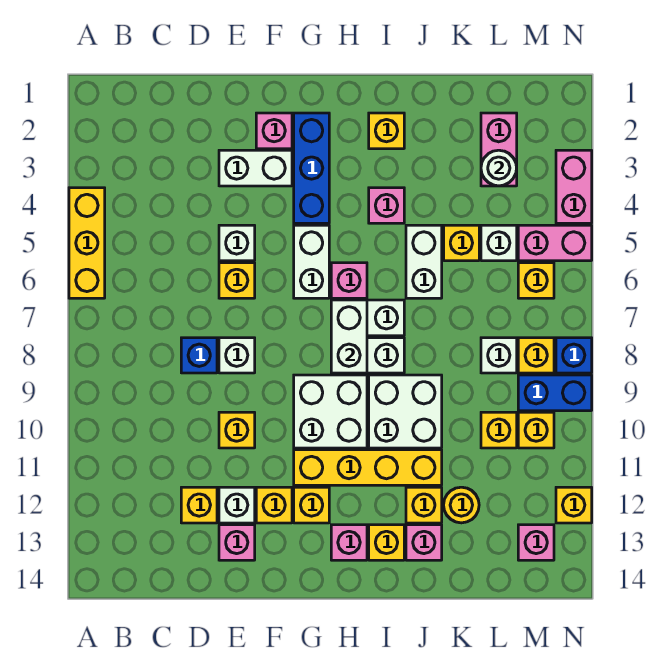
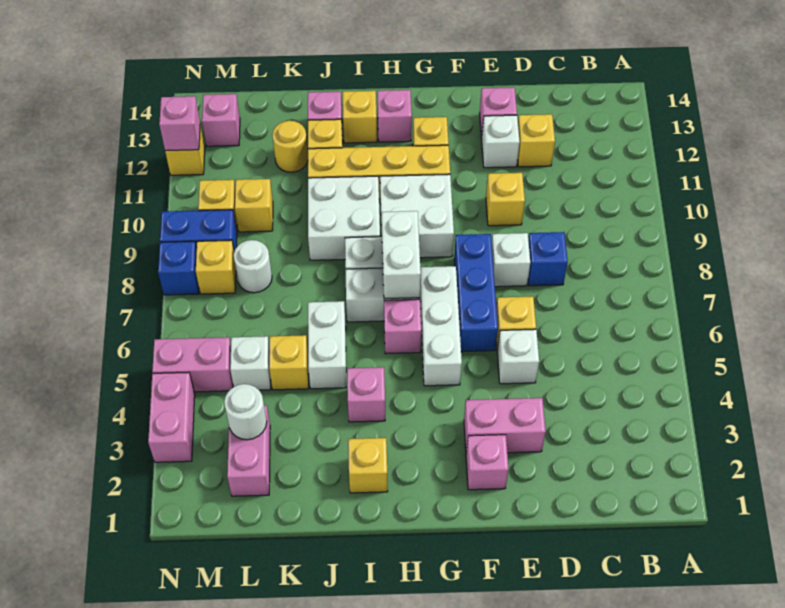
yellow brick A4:A6 level 1 -> none
white brick E3:F3 level 1 -> pink brick E3:F3 level 1
yellow brick F12 level 1 -> none
blue brick G2:G4 level 1 -> blue brick F6:F8 level 1
white brick G5:G6 level 1 -> white brick G5:G7 level 1
white brick L8 level 1 -> white round brick L8 level 1
yellow brick M6 level 1 -> none
none -> pink brick N12 level 2

